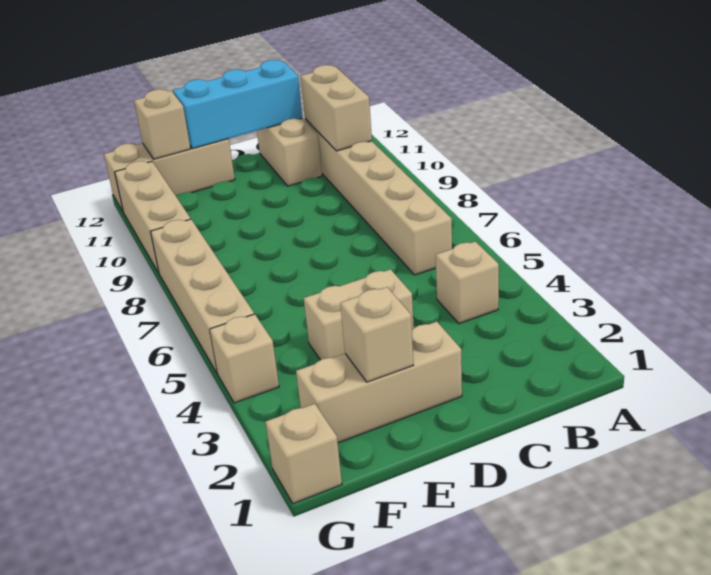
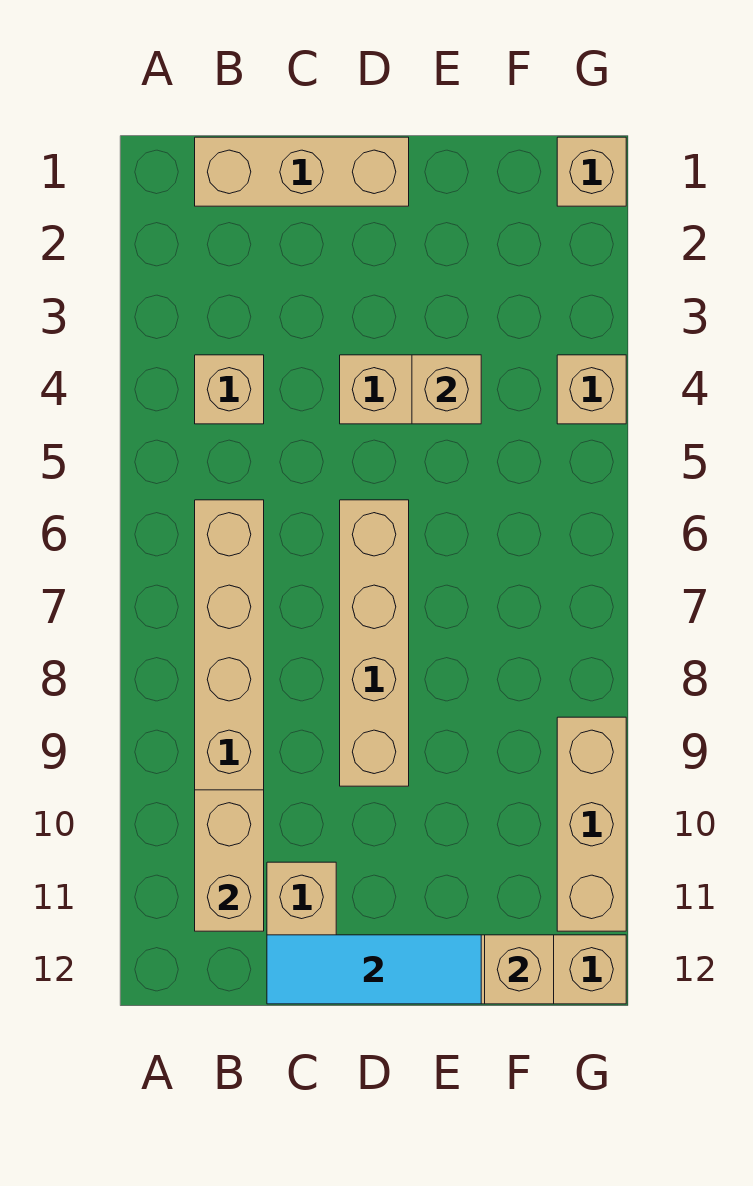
cyan brick C12:E12 level 2 -> cyan tile C12:E12 level 2
tan brick D2:F2 level 1 -> tan brick B1:D1 level 1
tan brick E2 level 2 -> tan brick E4 level 2
tan brick G5:G8 level 1 -> tan brick D6:D9 level 1

